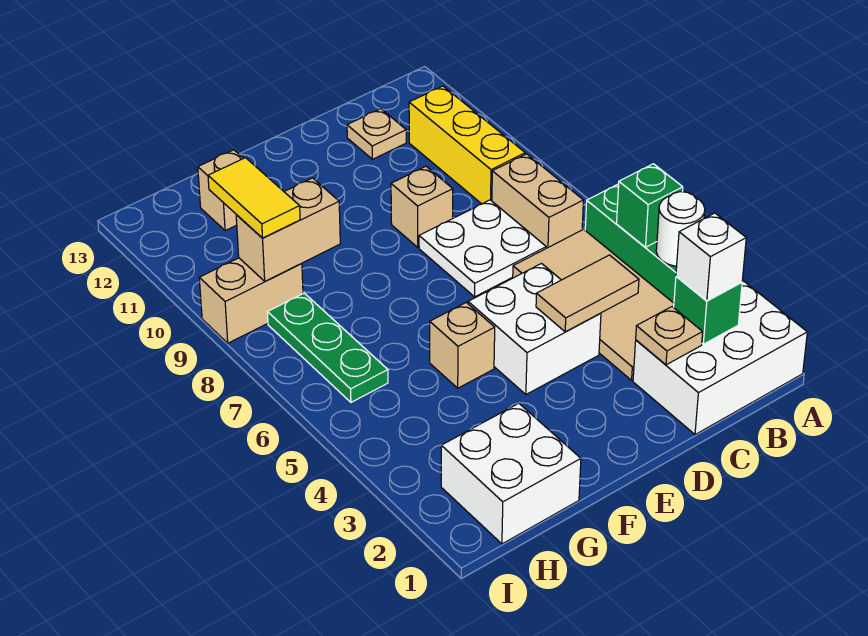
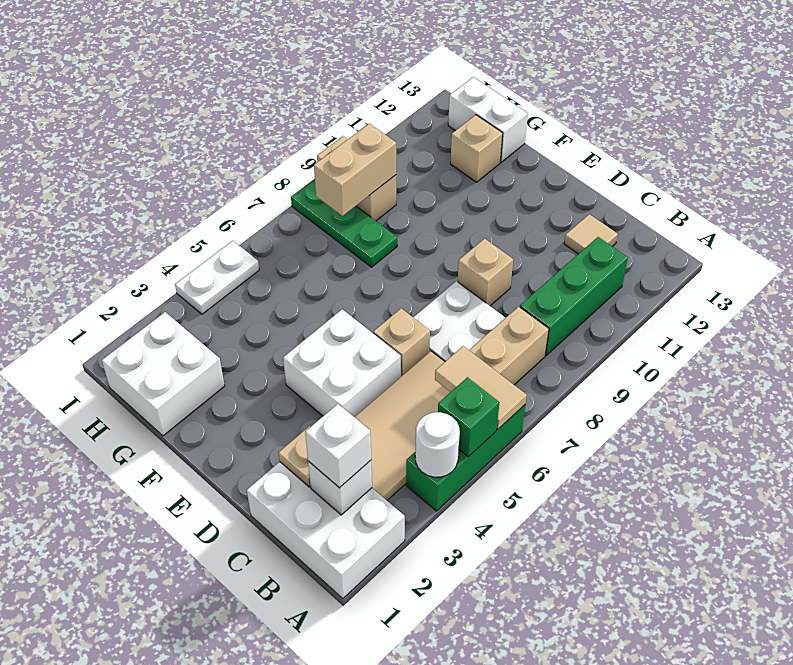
green brick B2 level 2 -> white brick B2 level 2
yellow brick B9:B11 level 1 -> green brick B9:B11 level 1
tan tile C4:D4 level 2 -> tan tile A6:B6 level 2
tan plate C12 level 1 -> tan tile C12 level 1
tan brick F5 level 1 -> tan brick D6 level 1
tan brick G9:H9 level 2 -> tan brick H8:H9 level 2
none -> white brick G13:H13 level 1
green plate H6:H8 level 1 -> green plate G8:I8 level 1
yellow tile H9:H10 level 3 -> none
none -> white plate I4:I5 level 1

